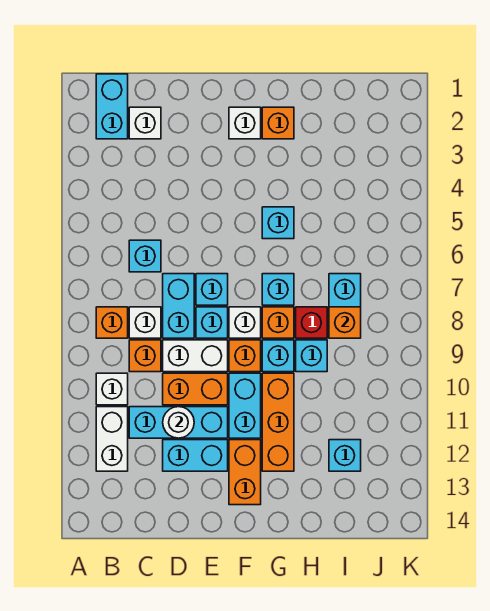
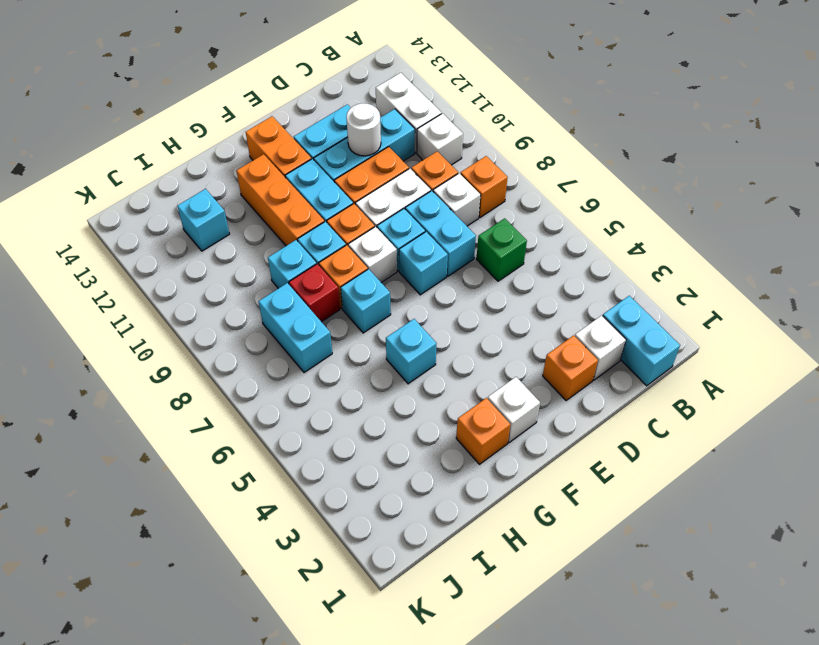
cyan brick C6 level 1 -> green brick C6 level 1
orange brick I8 level 2 -> orange brick D2 level 1

